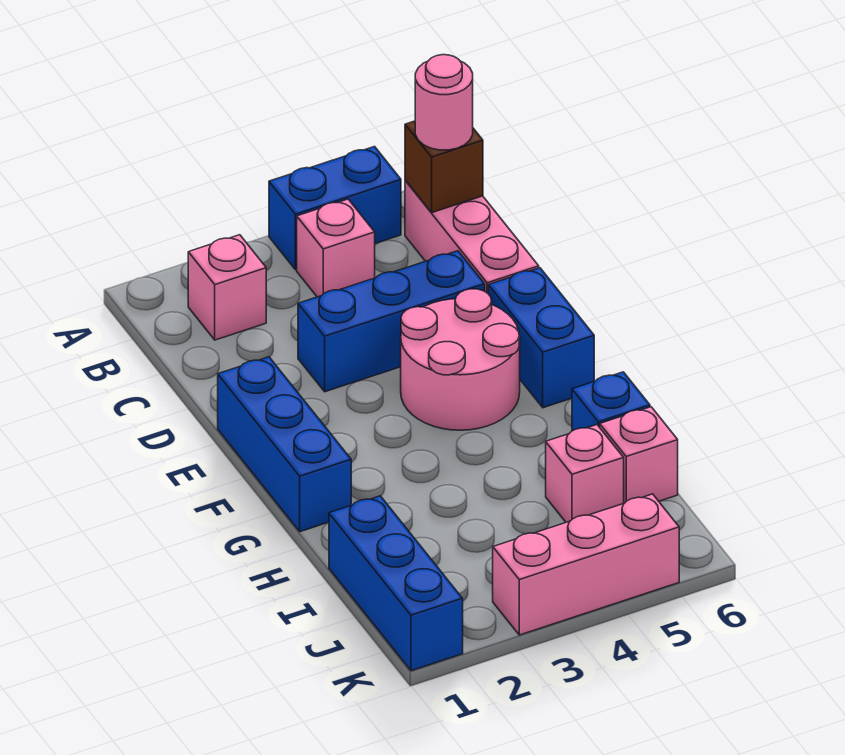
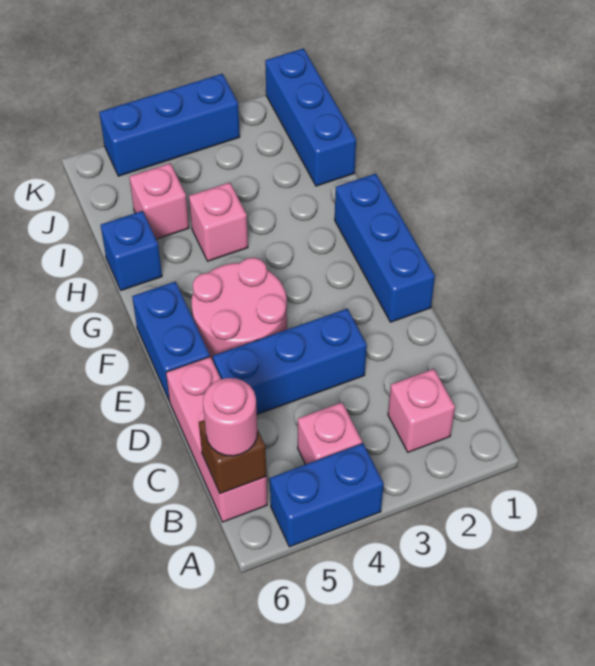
pink brick I6 level 1 -> pink brick H4 level 1
pink brick K3:K5 level 1 -> blue brick K3:K5 level 1

